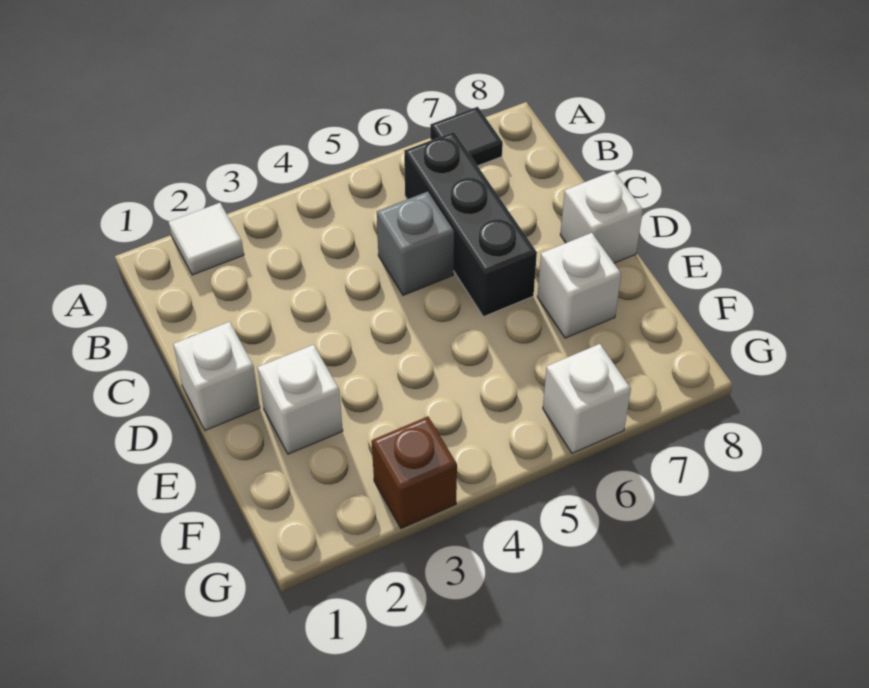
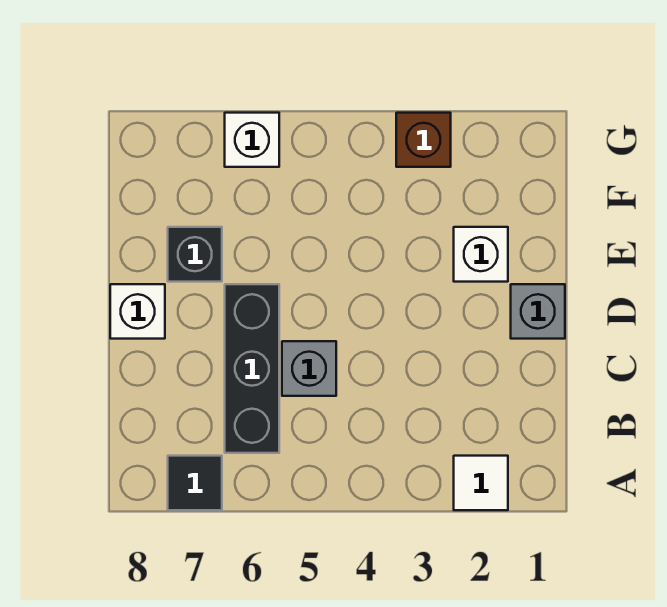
white brick D1 level 1 -> grey brick D1 level 1
white brick E7 level 1 -> black brick E7 level 1

